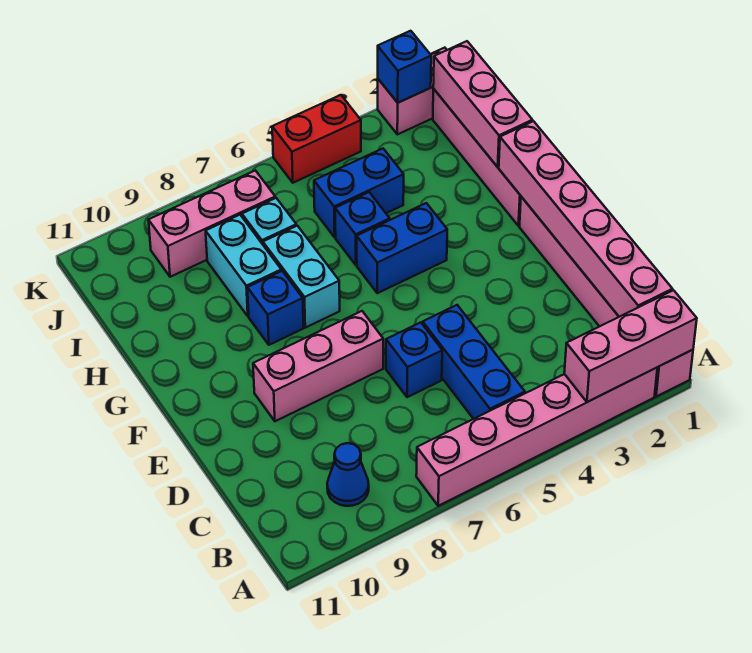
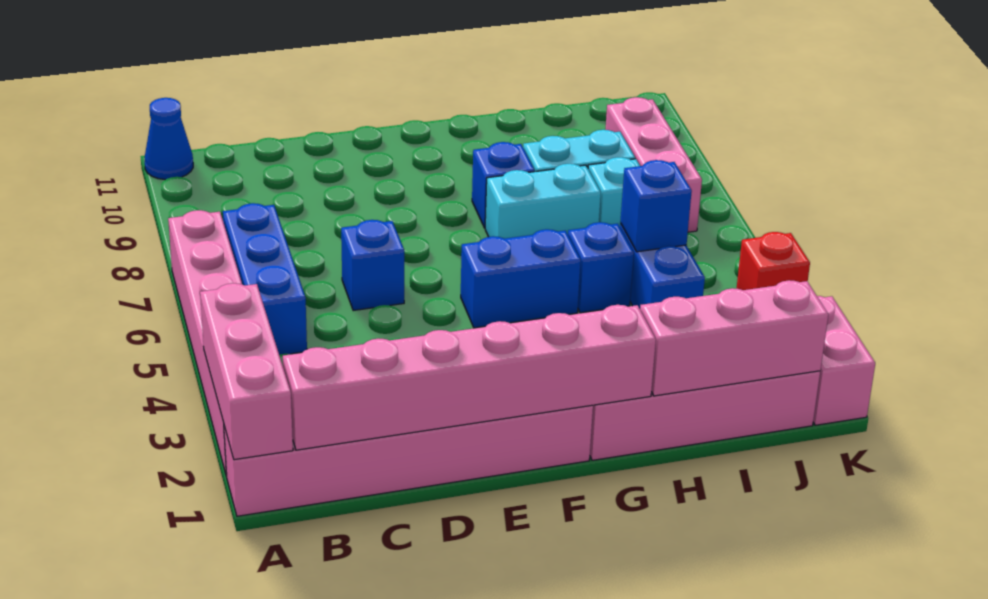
blue brick B5:D5 level 1 -> blue brick B5:B7 level 1
blue cone B9 level 1 -> blue cone A11 level 1
pink brick E7:E9 level 1 -> none
blue brick G4:G5 level 1 -> blue brick F5:G5 level 1
blue brick K2 level 2 -> blue brick I5 level 2
red brick K4:K5 level 1 -> red brick K4 level 1

